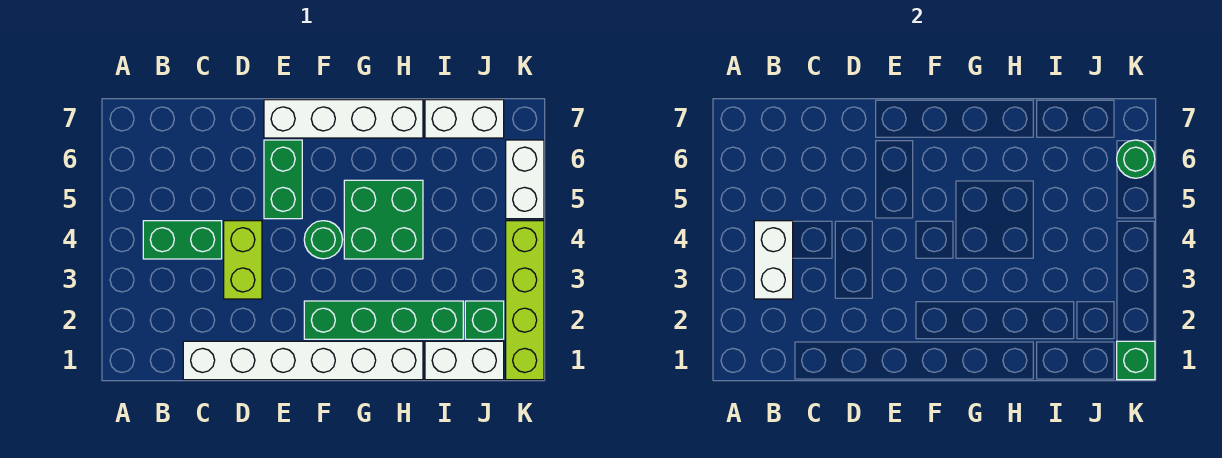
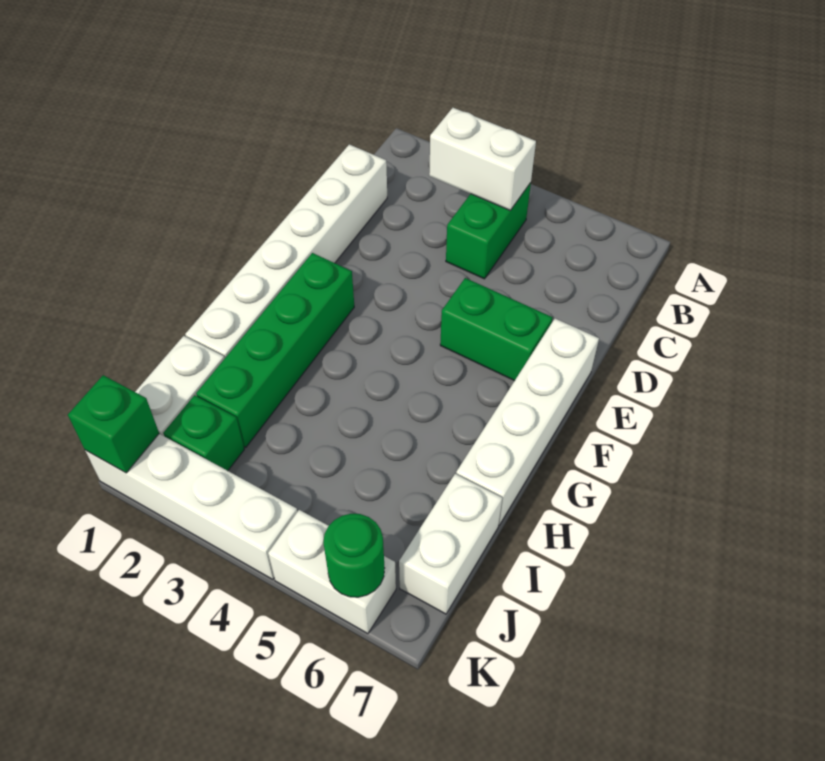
lime brick D3:D4 level 1 -> none
green round brick F4 level 1 -> none
green brick G4:H5 level 1 -> none
lime brick K1:K4 level 1 -> white brick K1:K4 level 1

